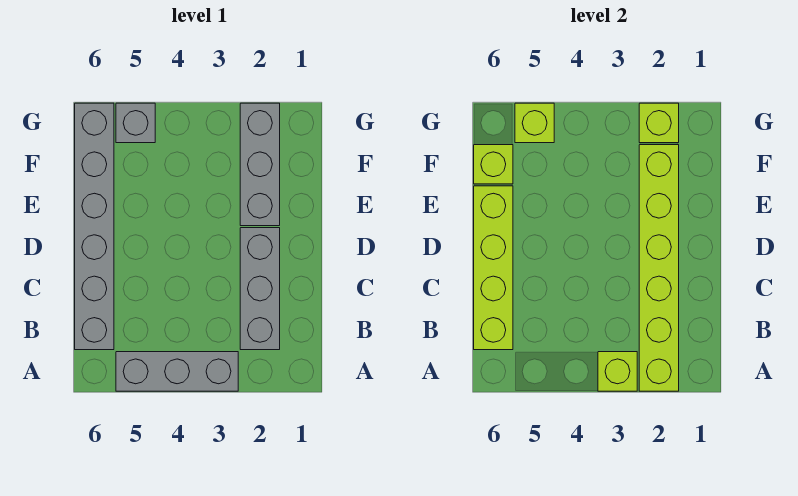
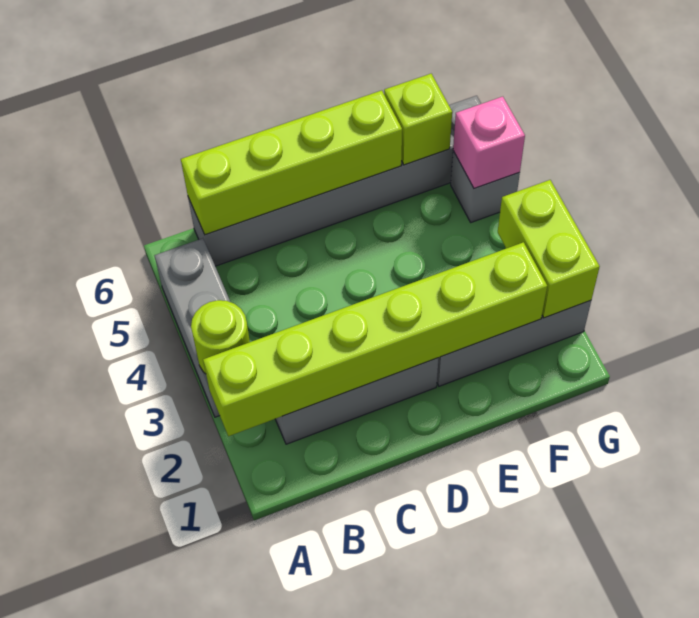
lime brick A3 level 2 -> lime round brick A3 level 2
lime brick G2 level 2 -> lime brick G2:G3 level 2
lime brick G5 level 2 -> pink brick G5 level 2

